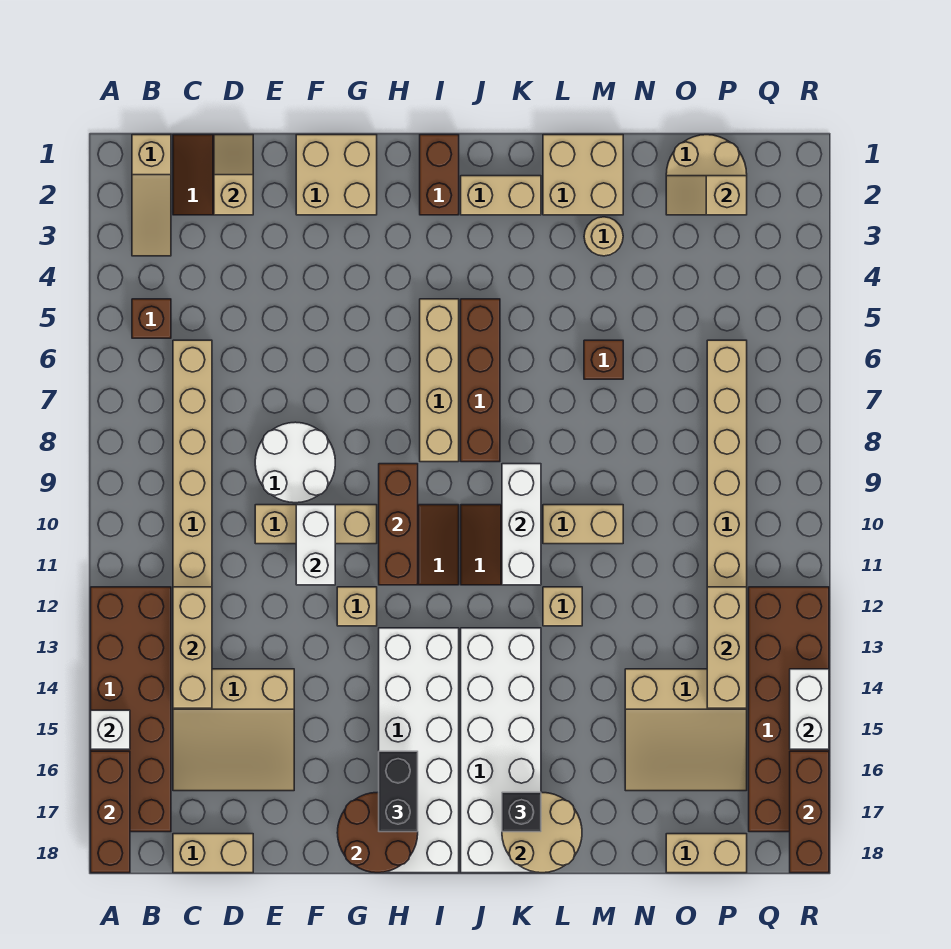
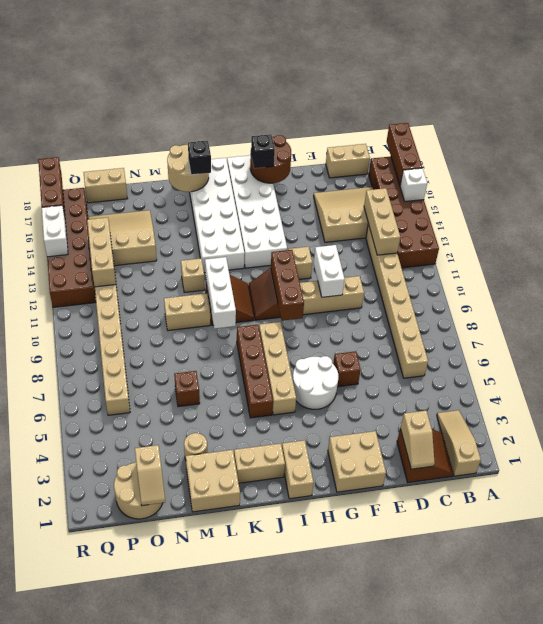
brown brick B5 level 1 -> brown brick F6 level 1
white round brick E8:F9 level 1 -> white round brick G5:H6 level 1
black brick H16:H17 level 3 -> black brick H17 level 3
brown brick I1:I2 level 1 -> tan brick I1:I2 level 1
tan slope O2:P2 level 2 top P -> tan slope O1:O2 level 2 top 2

